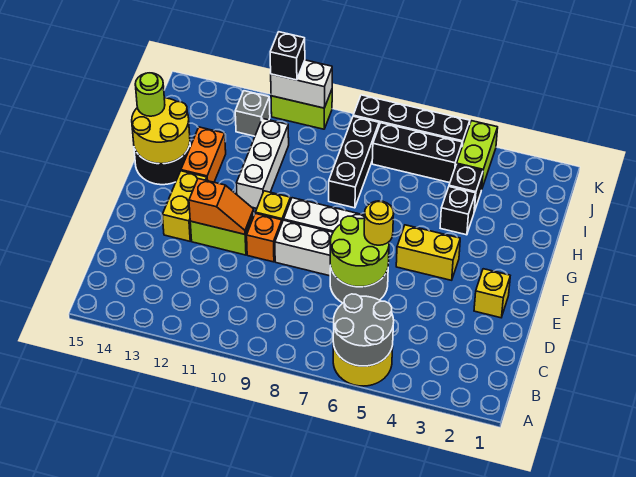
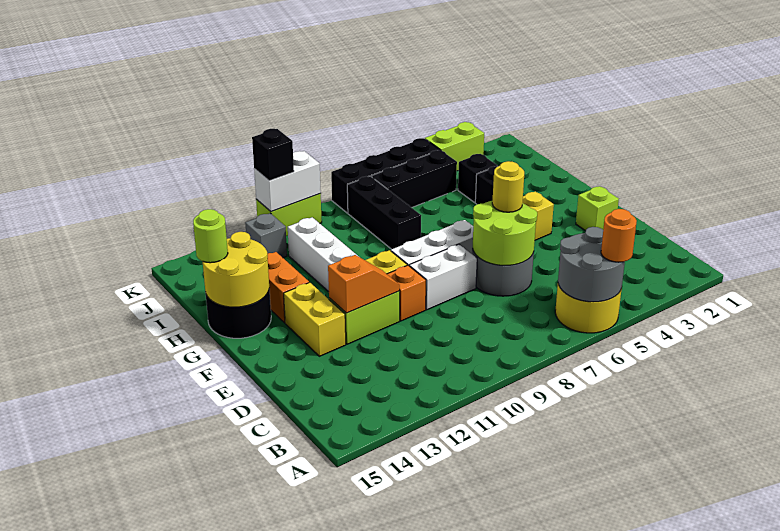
none -> orange round brick A5 level 3
yellow brick E2 level 1 -> lime brick E2 level 1
lime brick J4:K4 level 1 -> lime brick K3:K4 level 1

